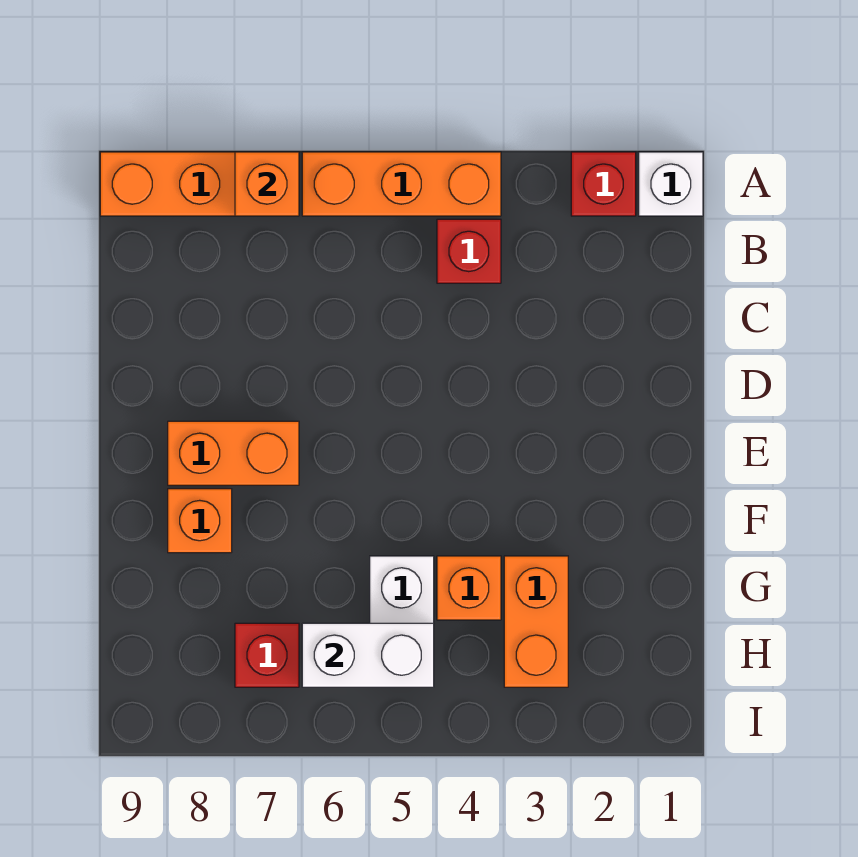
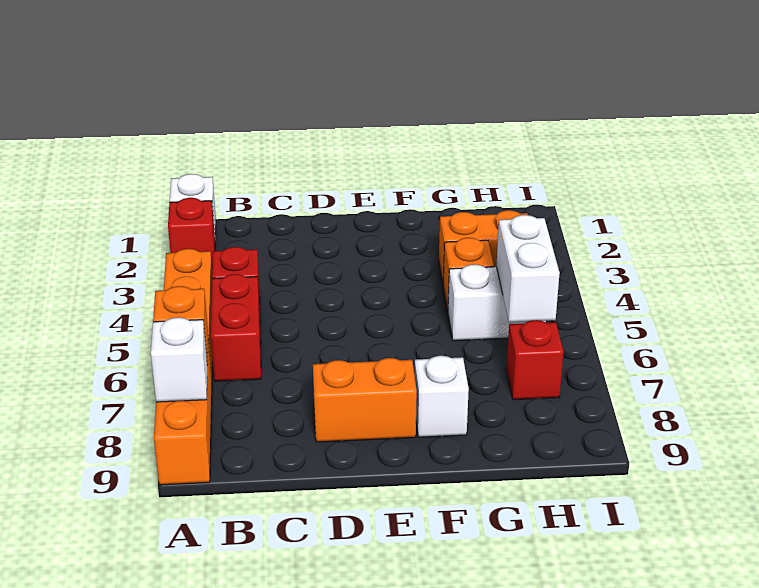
none -> white brick A8 level 2
none -> red brick B5:B6 level 1
orange brick E7:E8 level 1 -> orange brick D8:E8 level 1
orange brick F8 level 1 -> white brick F8 level 1

